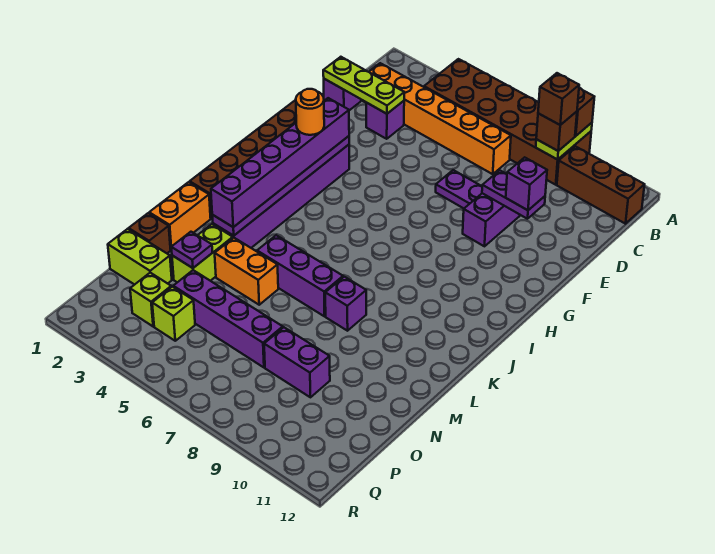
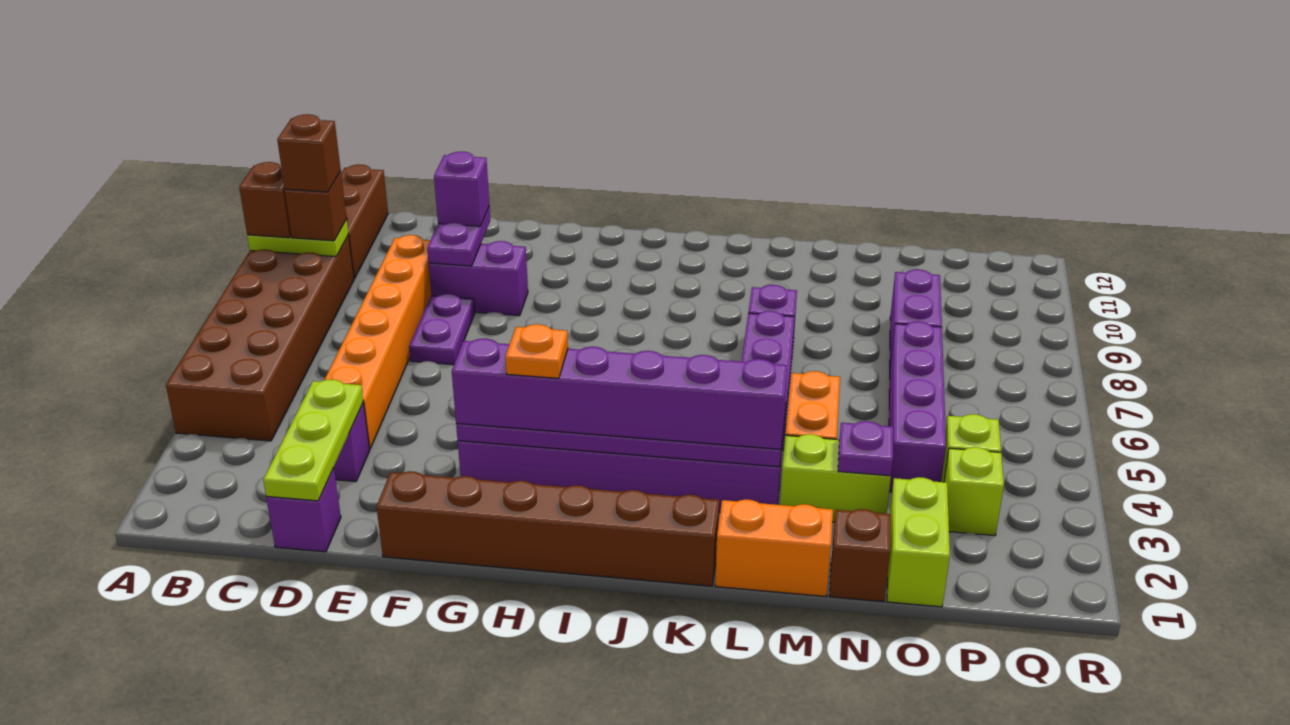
orange brick C2:C7 level 1 -> orange brick D4:D9 level 1
orange round brick H3 level 4 -> orange plate H3 level 4

